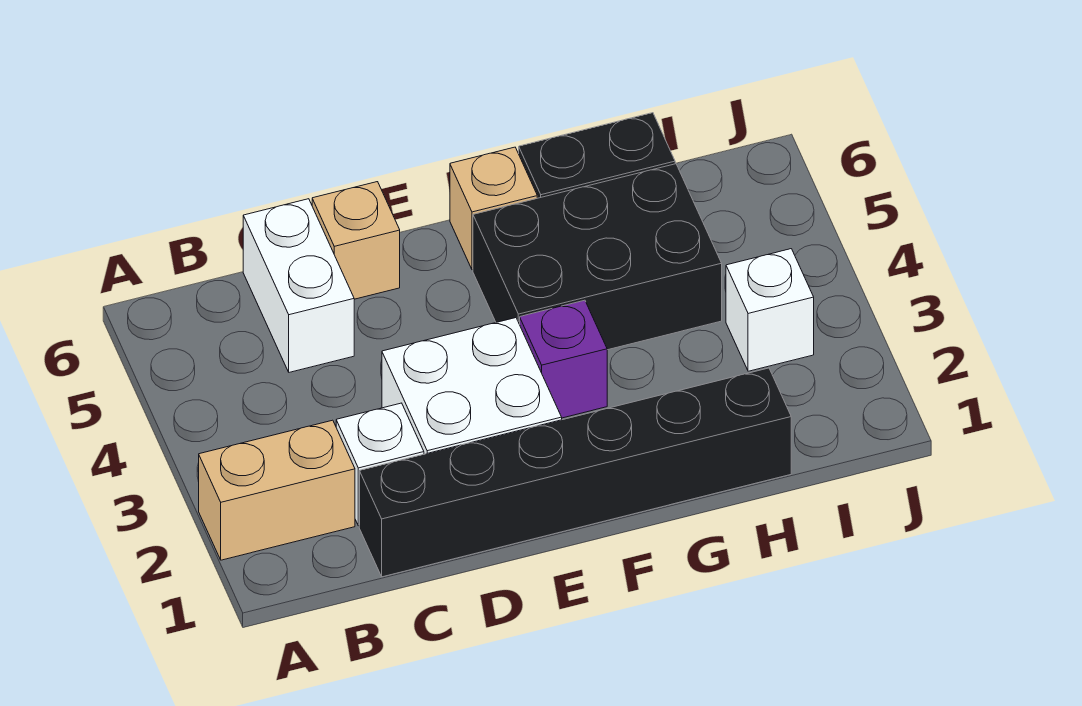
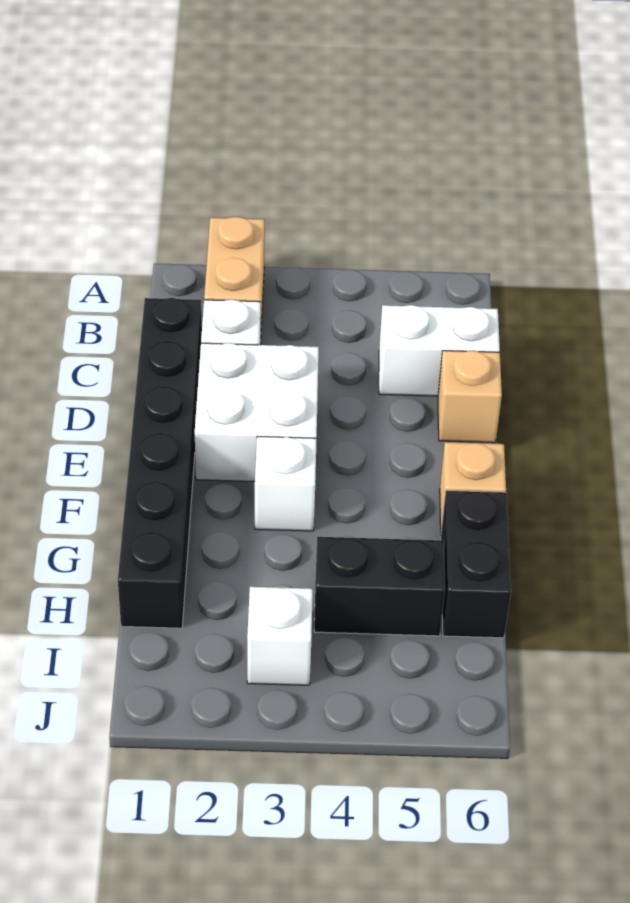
purple brick F3 level 1 -> white brick F3 level 1
black brick F4:H5 level 1 -> black brick H4:H5 level 1

